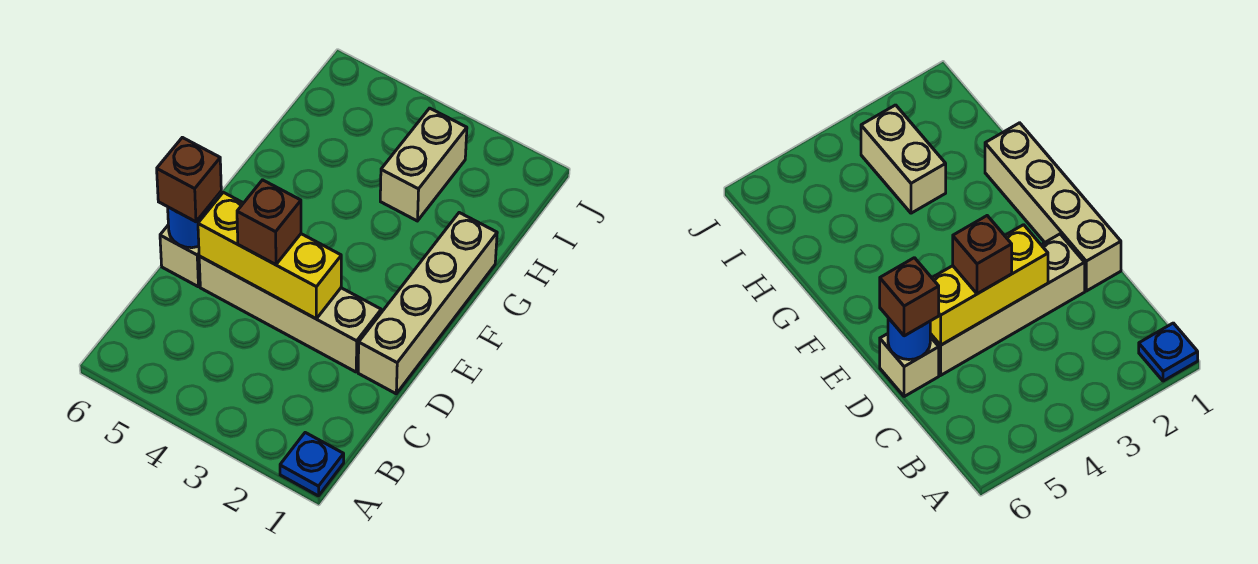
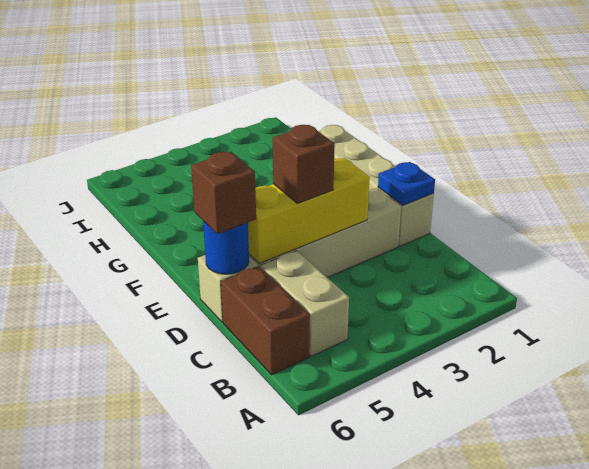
blue plate A1 level 1 -> blue plate D1 level 2
none -> brown brick B6:C6 level 1
tan brick H3:I3 level 1 -> tan brick B5:C5 level 1

